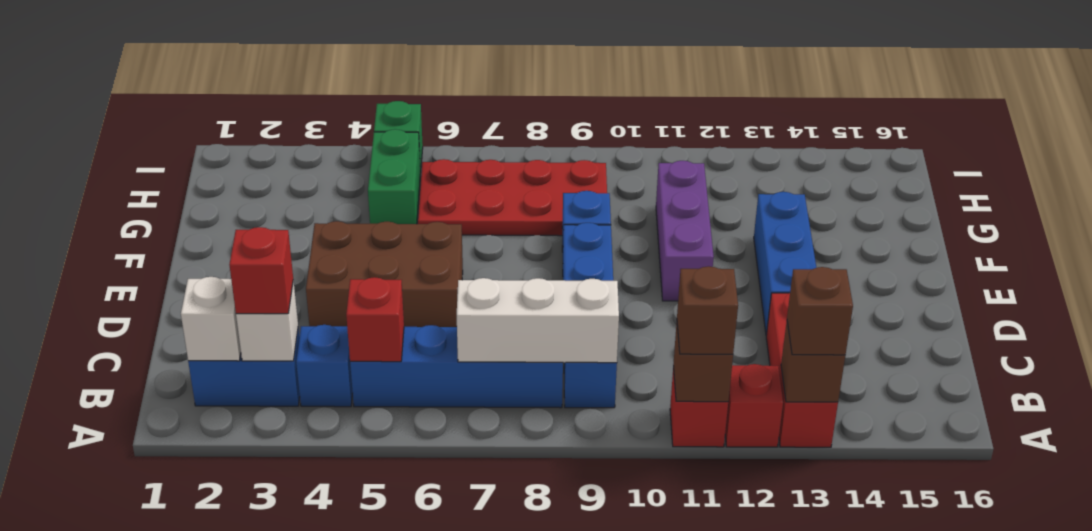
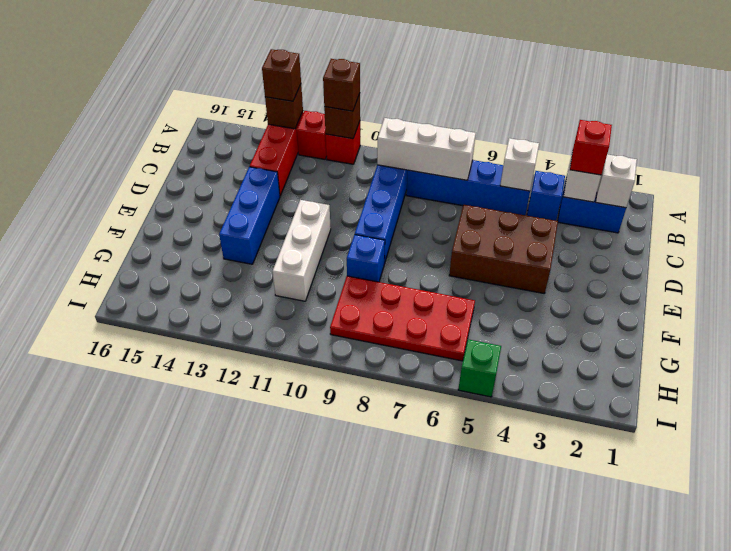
red brick B5 level 2 -> white brick B5 level 2
purple brick E11:G11 level 1 -> white brick E11:G11 level 1
green brick G5:H5 level 1 -> none

